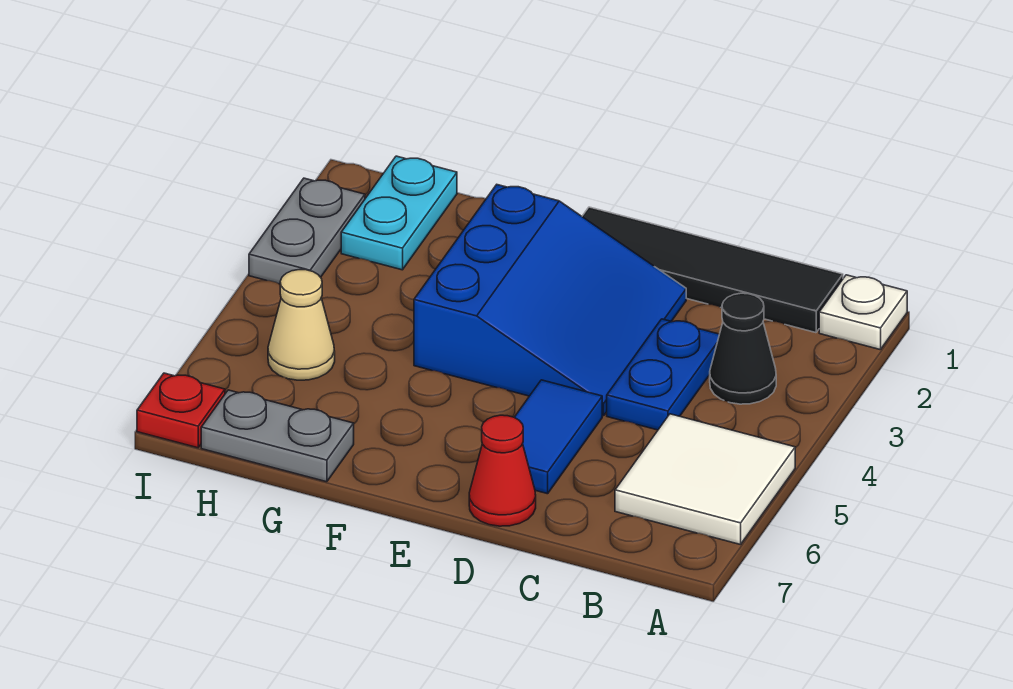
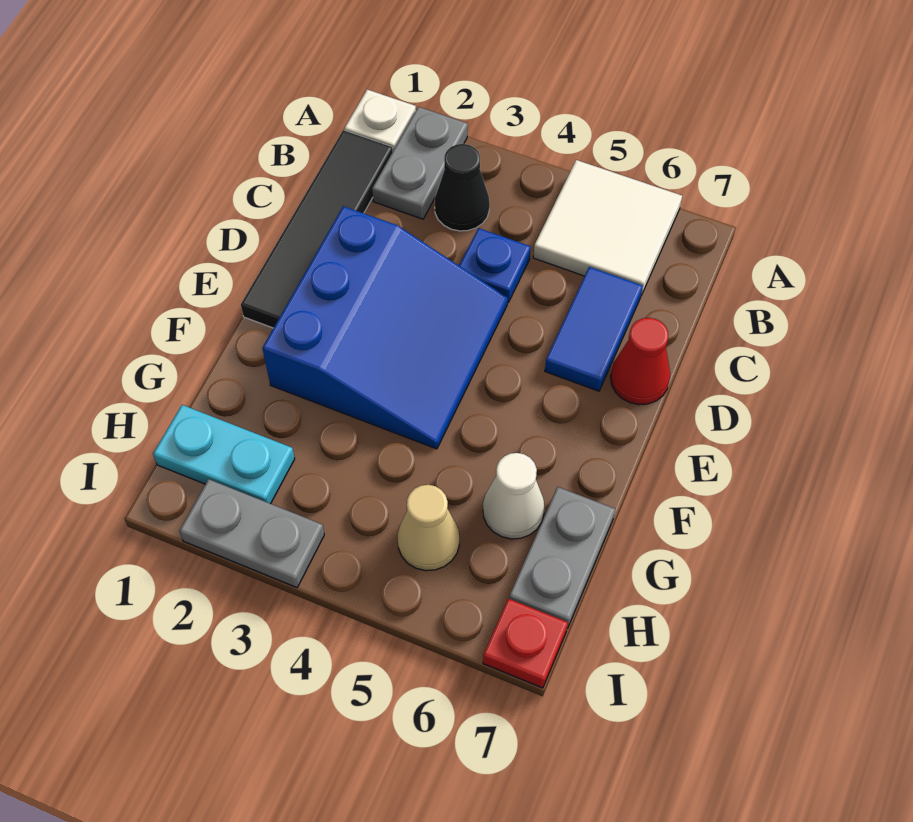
none -> grey plate A2:B2 level 1
blue plate C3:C4 level 1 -> blue plate C4 level 1
blue slope D2:F4 level 1 top F -> blue slope D2:F4 level 1 top 2
blue tile D5:D6 level 1 -> blue tile C6:D6 level 1
none -> white cone G6 level 1

